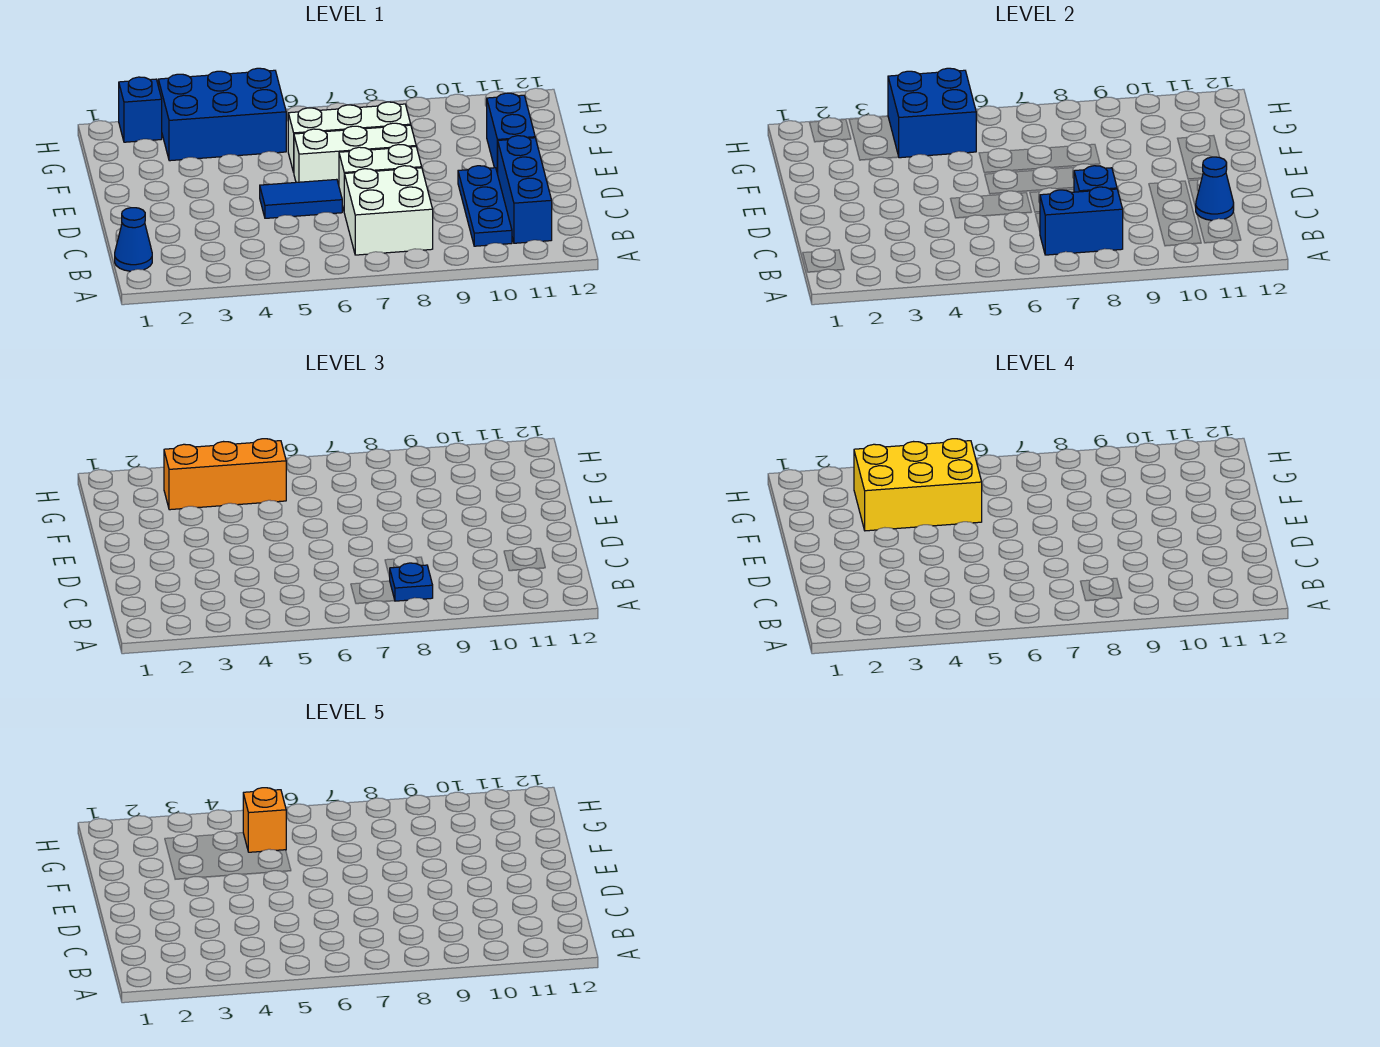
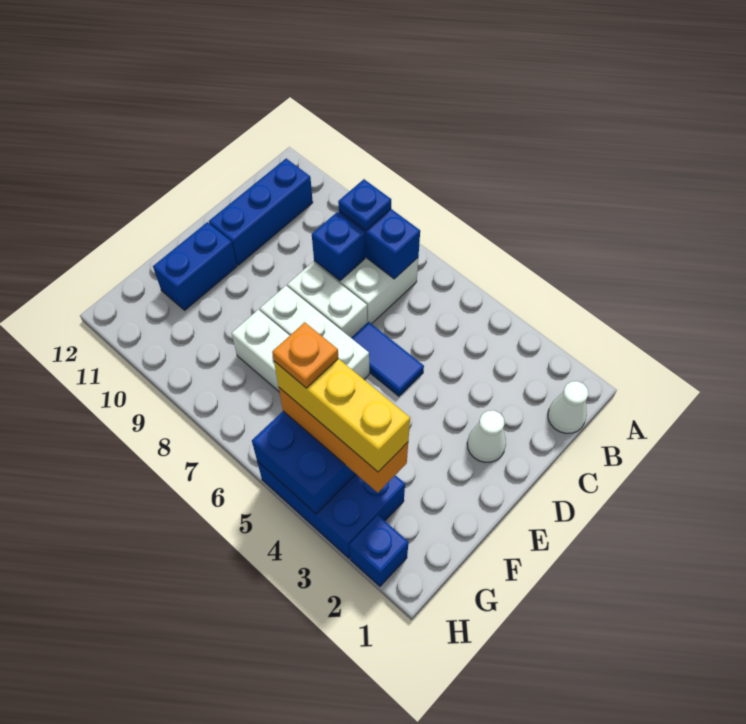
blue cone B1 level 1 -> white cone B1 level 1
blue plate B10:D10 level 1 -> none
blue cone C11 level 2 -> none
none -> white cone D2 level 1
yellow brick F3:G5 level 4 -> yellow brick G3:G5 level 4
orange brick G5 level 5 -> orange plate G5 level 5

